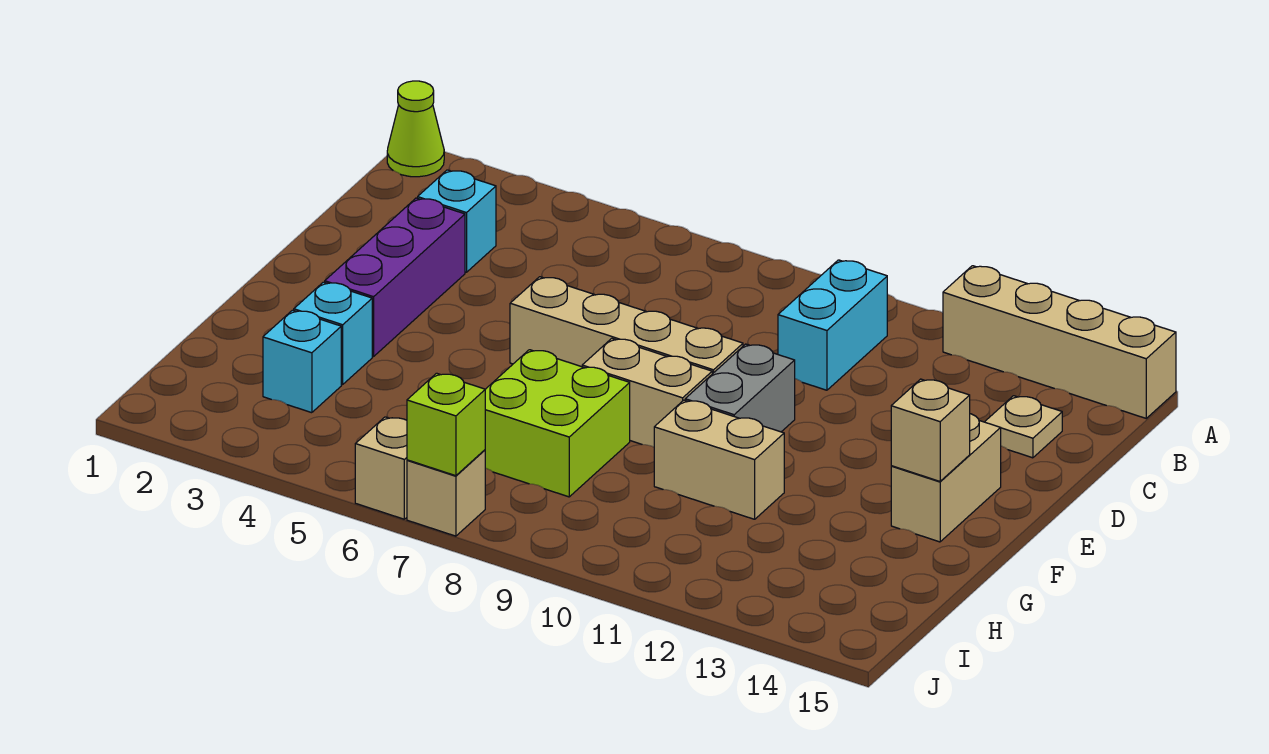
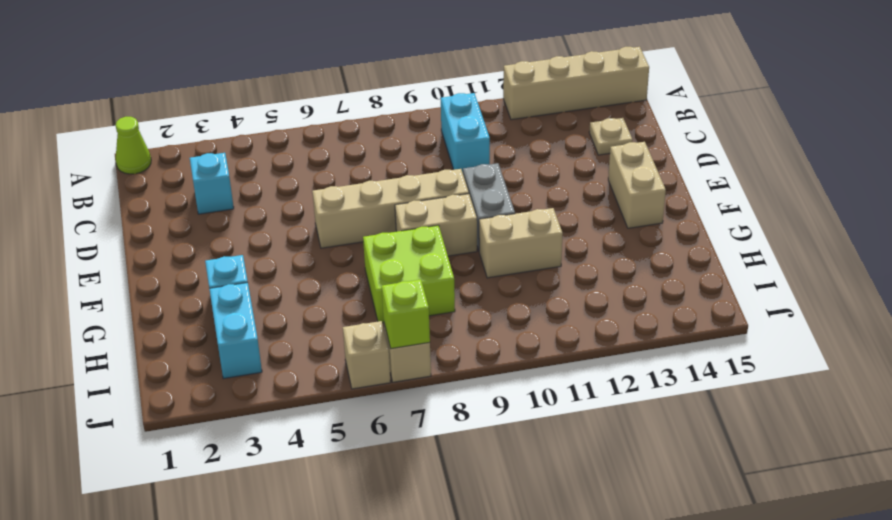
purple brick D3:F3 level 1 -> none
tan brick F14 level 2 -> none
cyan brick H3 level 1 -> cyan brick H3:I3 level 1

